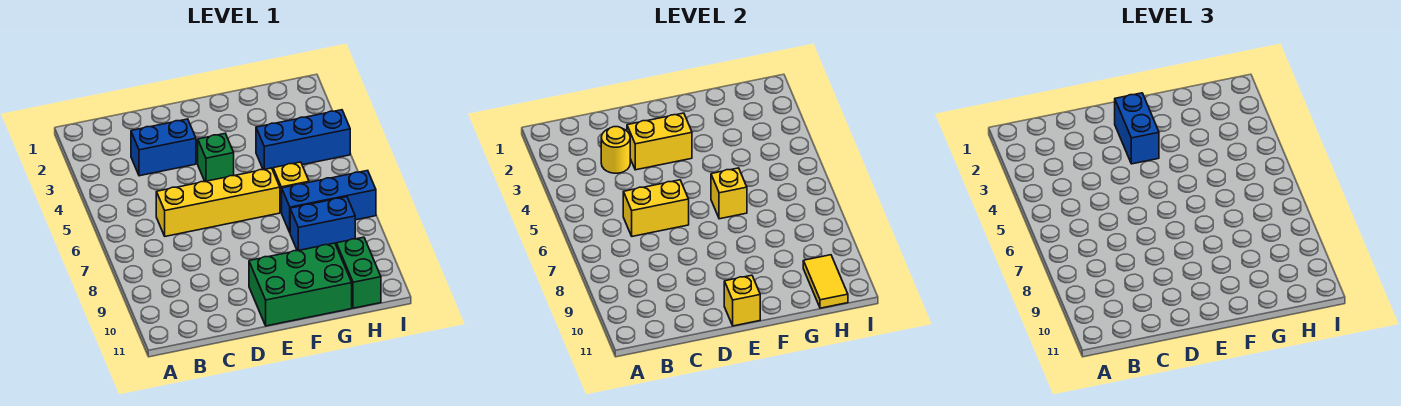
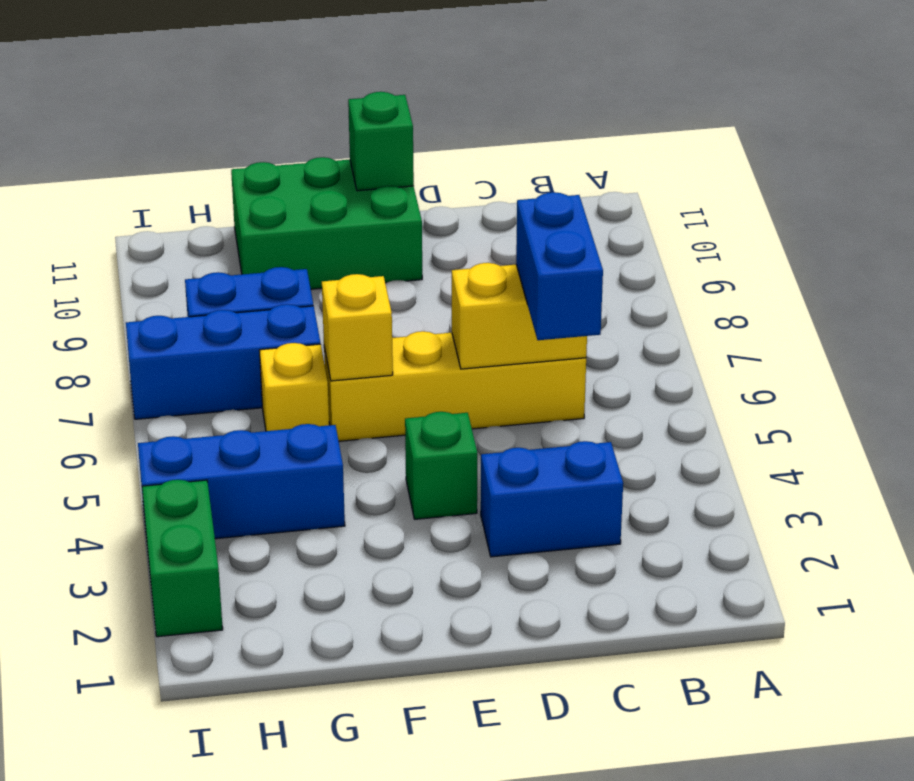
yellow round brick C3 level 2 -> none
yellow brick D3:E3 level 2 -> none
blue brick E2:E3 level 3 -> blue brick C5:C6 level 3
yellow brick E11 level 2 -> green brick E11 level 2
green brick H10:H11 level 1 -> green brick I2:I3 level 1
yellow tile H10:H11 level 2 -> none

